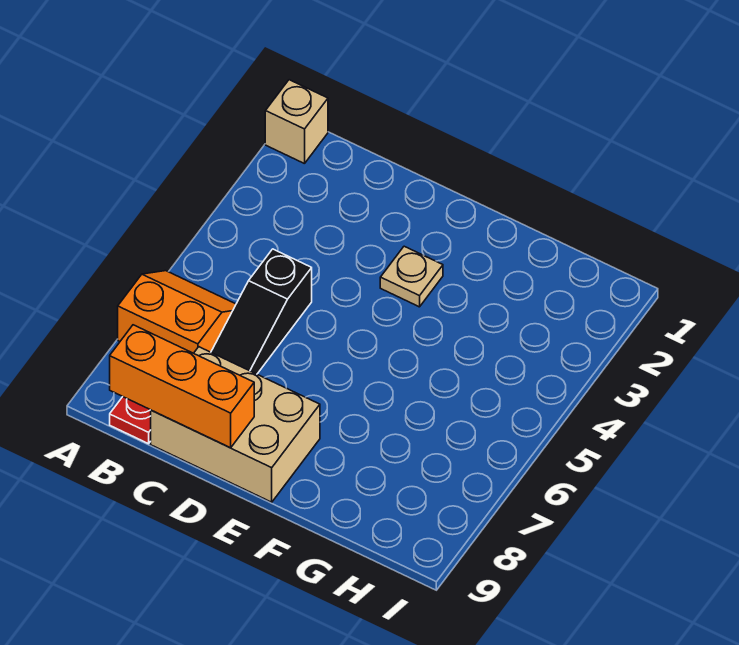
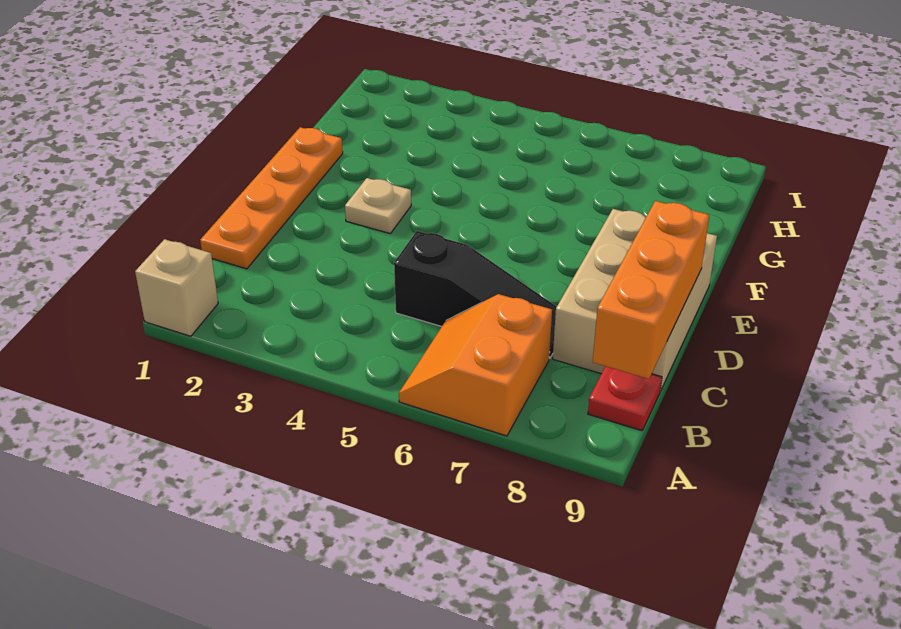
none -> orange plate C1:F1 level 1

